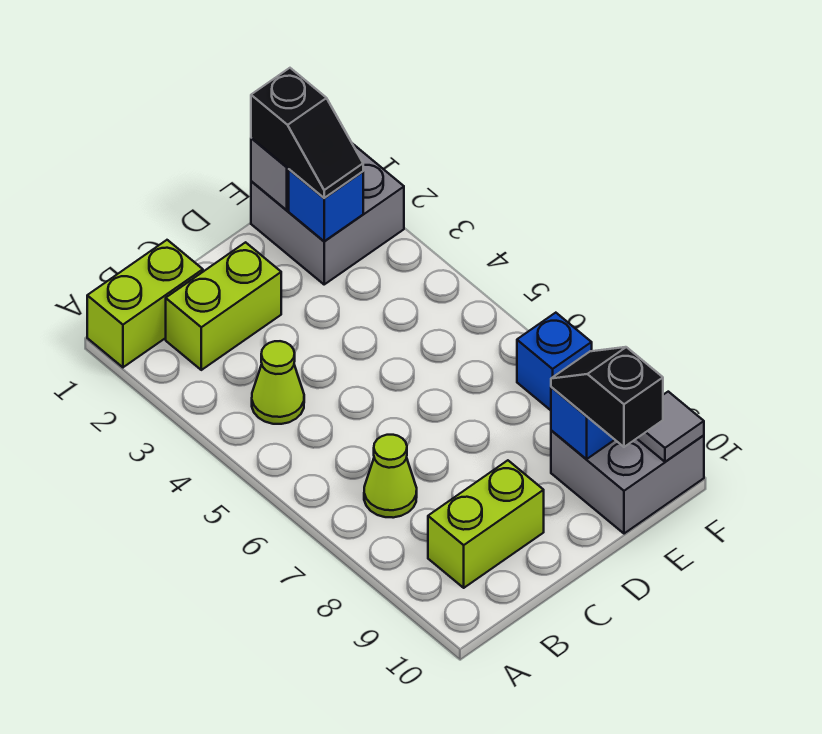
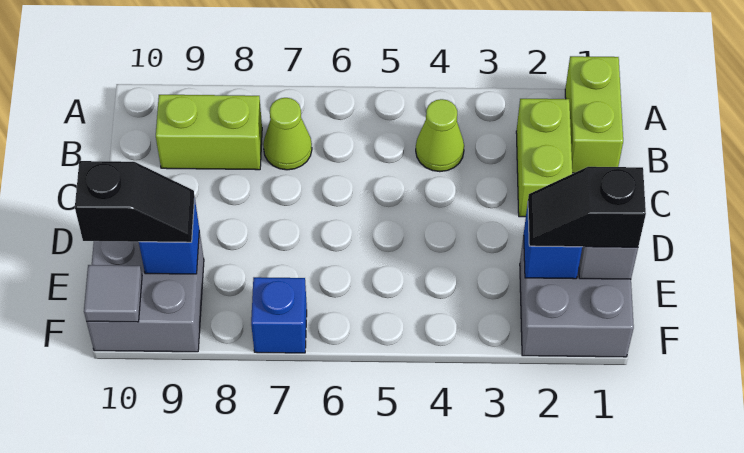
lime brick B9:C9 level 1 -> lime brick B8:B9 level 1

